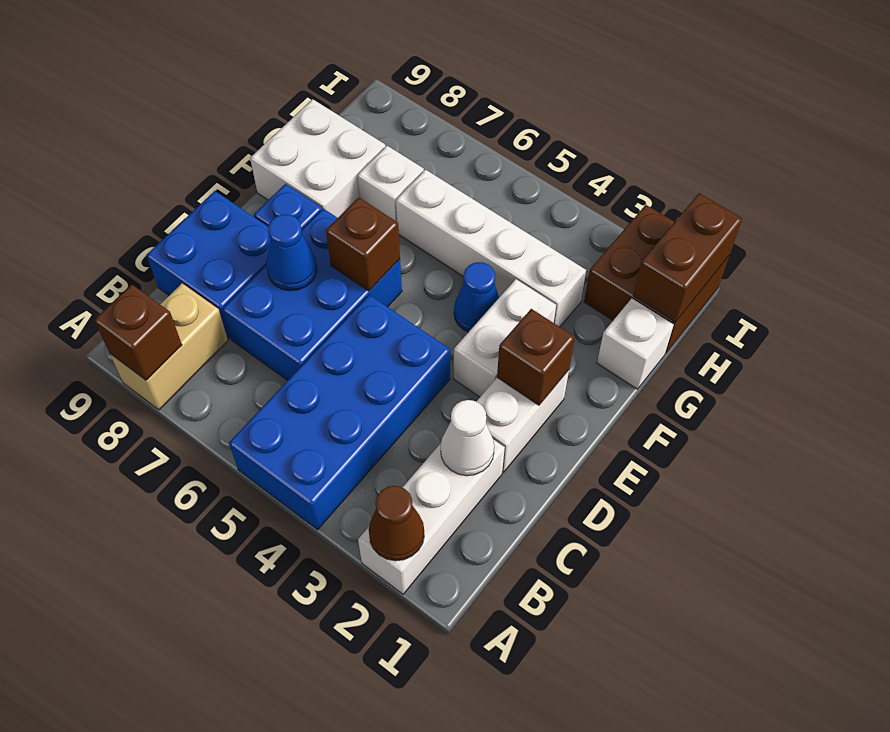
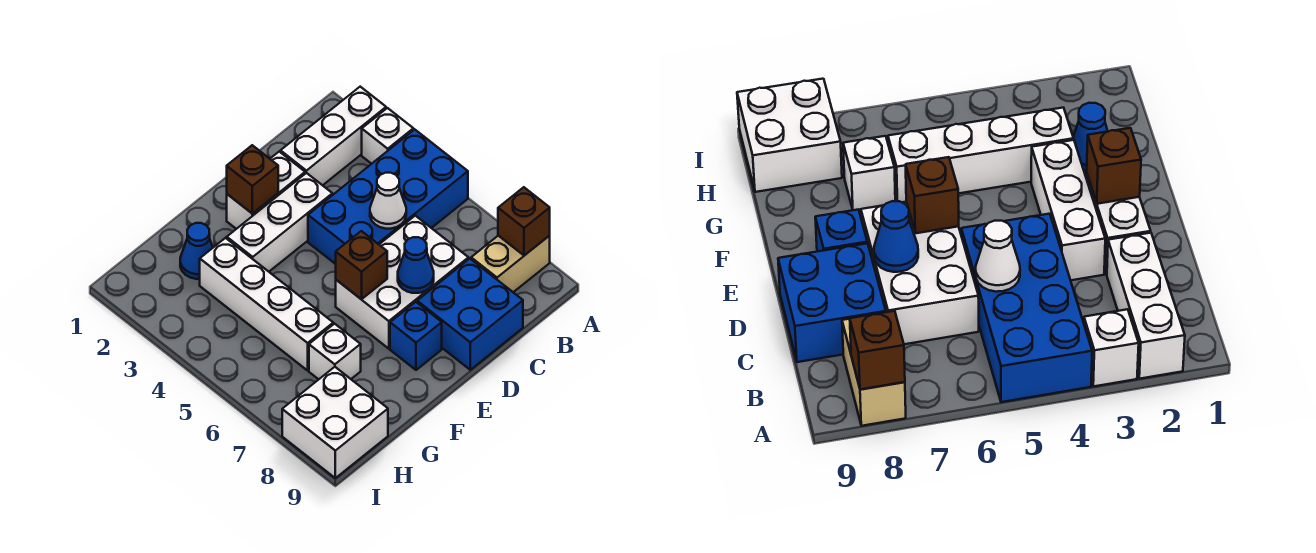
brown cone A2 level 2 -> none
white cone C2 level 2 -> white cone C5 level 2
blue brick C6:E7 level 1 -> white brick C6:E7 level 1
white brick E3:F3 level 1 -> white brick D3:F3 level 1
blue cone F4 level 1 -> blue cone G2 level 1
white brick F8:G9 level 1 -> white brick H8:I9 level 1
white brick G1 level 1 -> white brick A3 level 1
brown brick H1:I2 level 1 -> none
brown brick H1:I1 level 2 -> none

